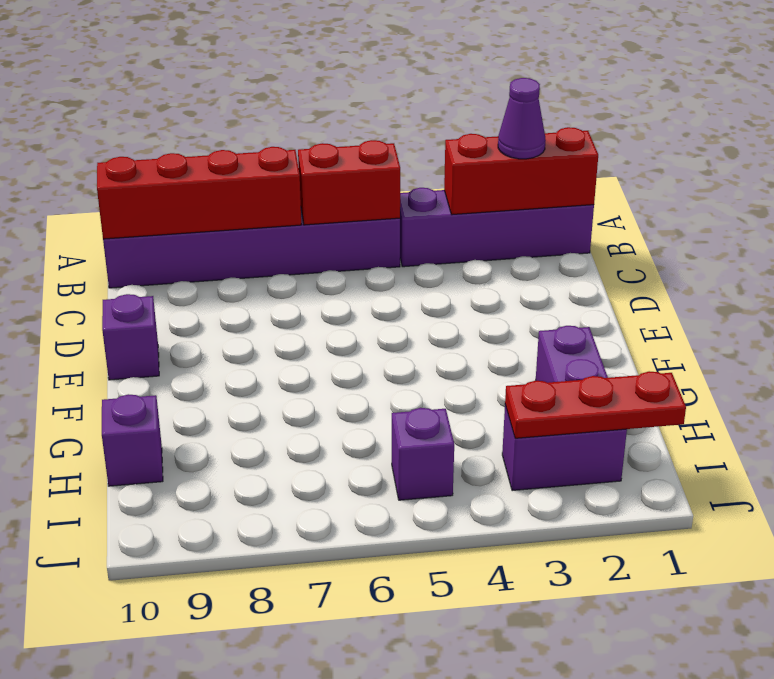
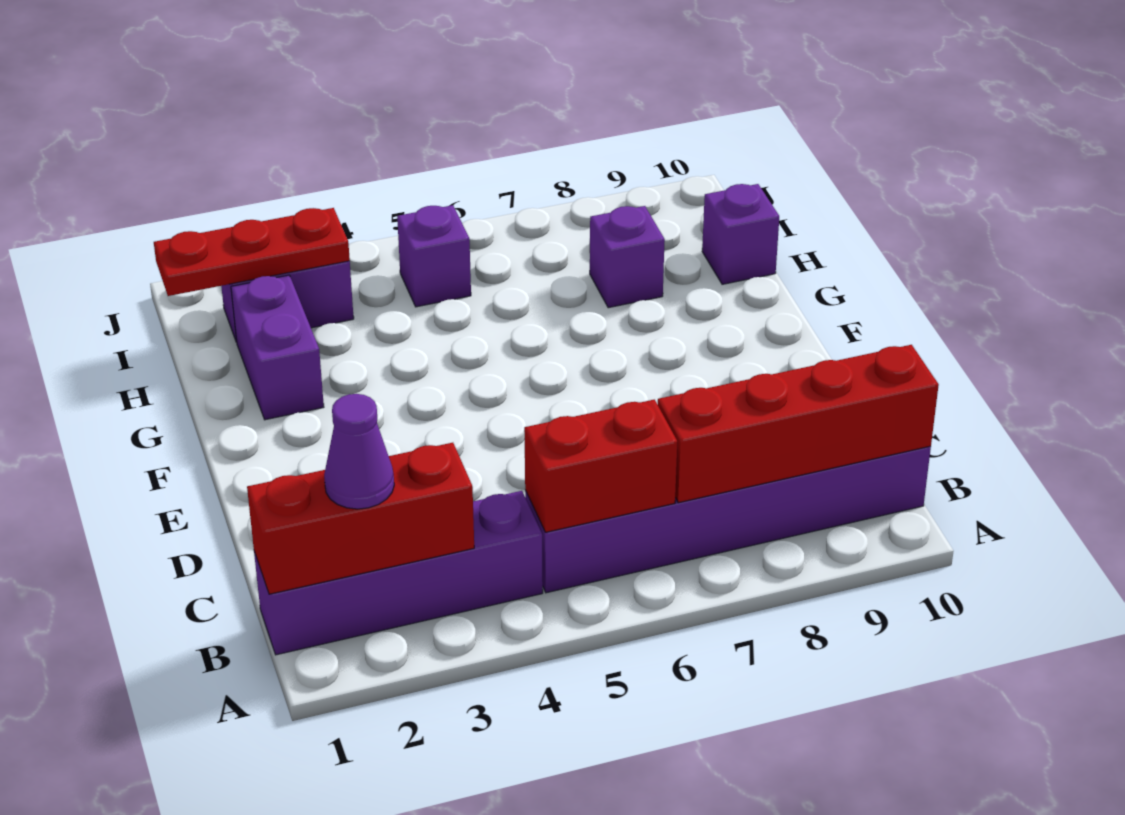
purple brick E10 level 1 -> purple brick H8 level 1

